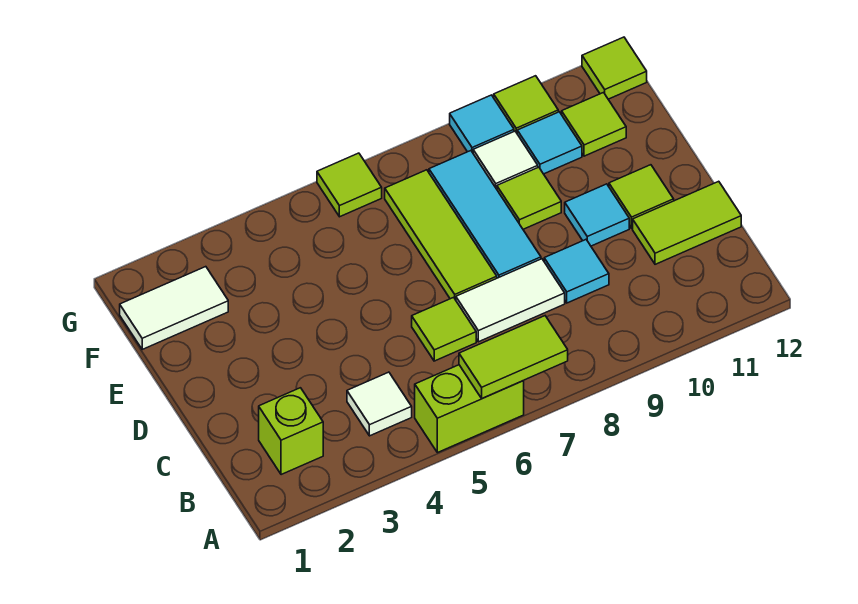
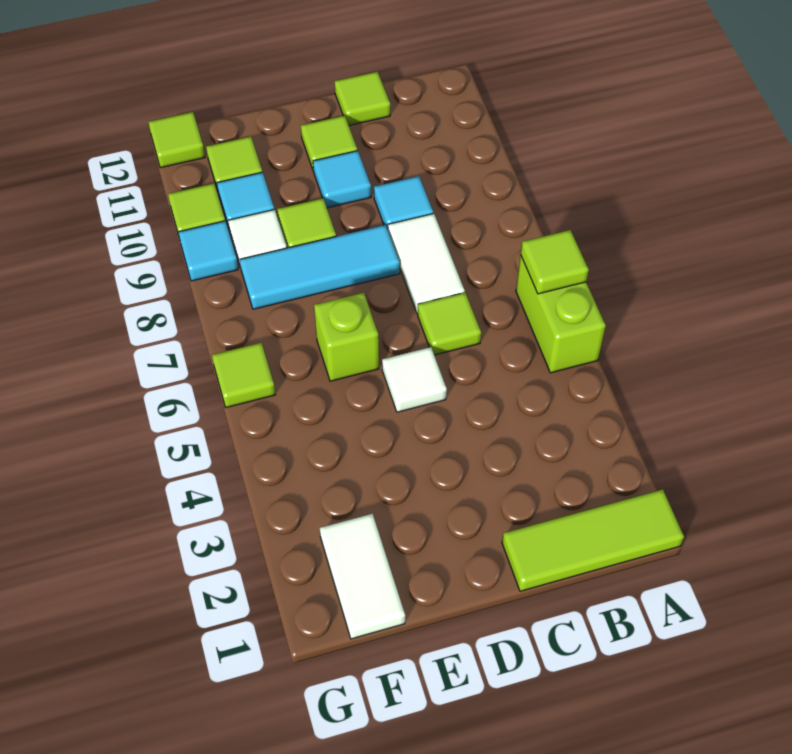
lime tile A6:A7 level 2 -> lime tile A6 level 2
lime brick B2 level 1 -> lime brick E6 level 1
white tile B4 level 1 -> white tile D5 level 1
lime tile C11:C12 level 1 -> lime tile C12 level 1
lime tile D7:F7 level 1 -> lime tile A1:C1 level 1

